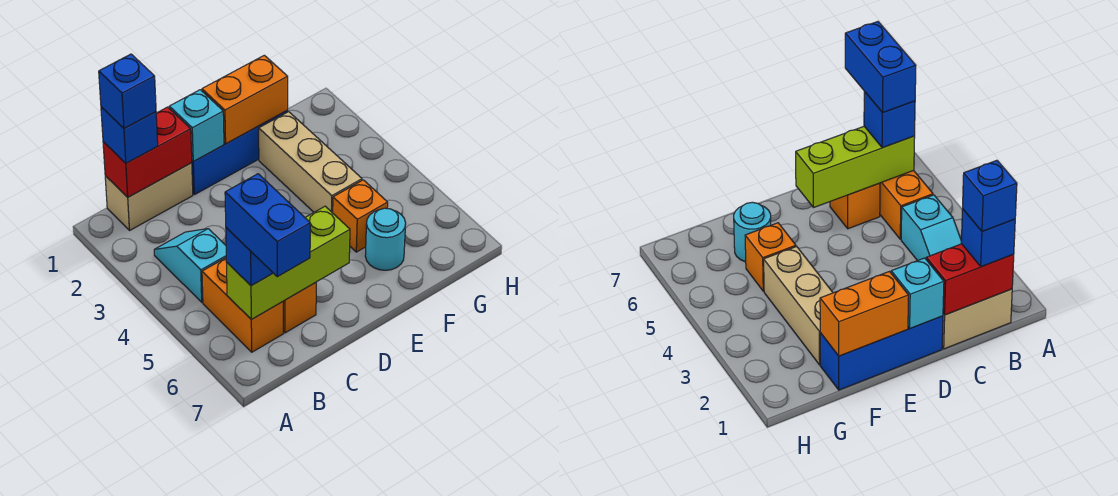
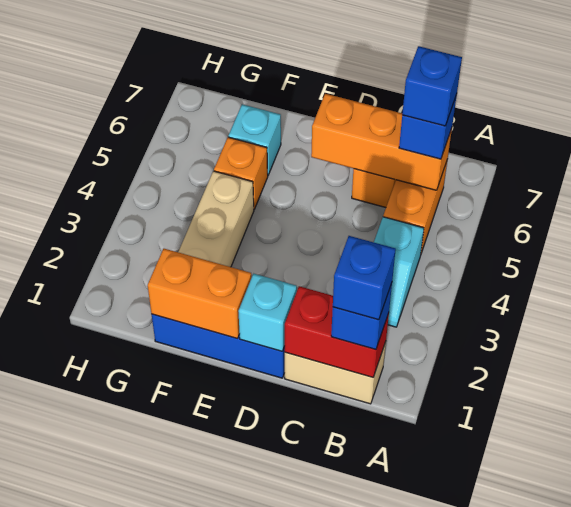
lime brick B6:D6 level 2 -> orange brick B6:D6 level 2
blue brick B6:B7 level 4 -> blue brick B6 level 4
cyan round brick F6 level 1 -> cyan brick F6 level 1

